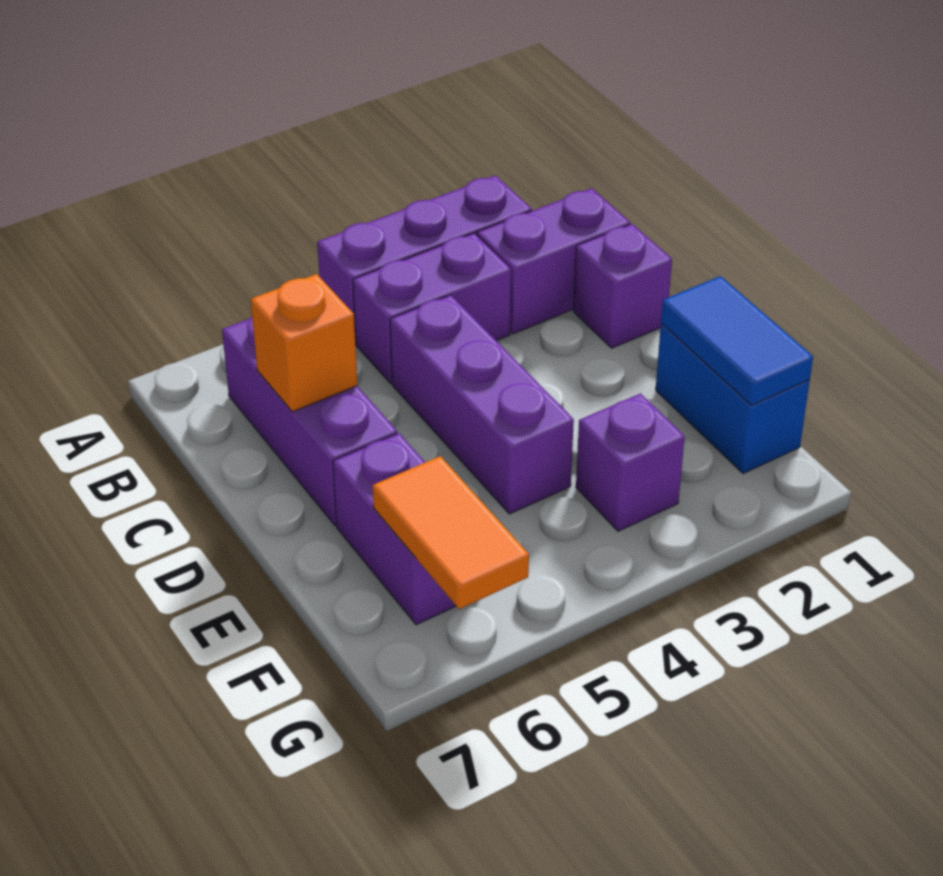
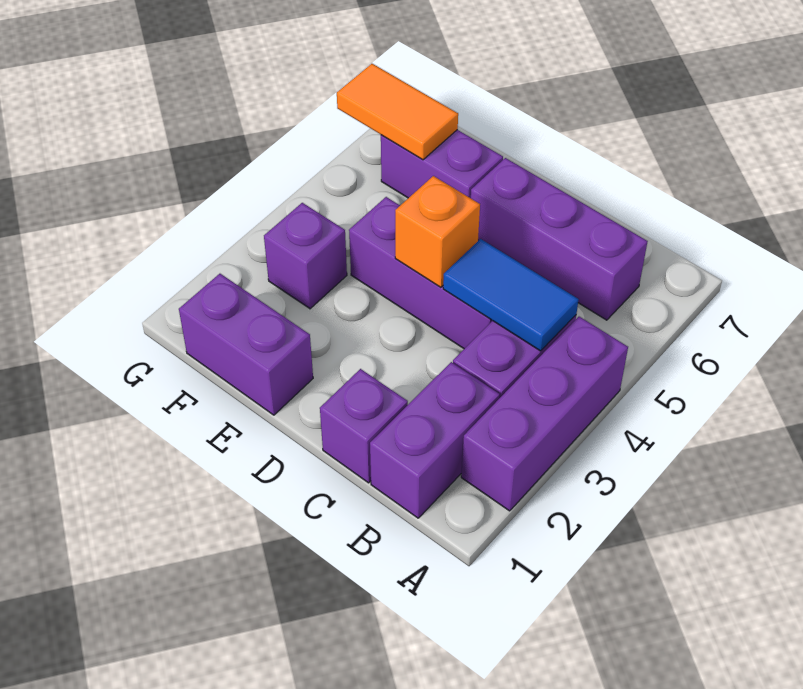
orange brick C6 level 2 -> orange brick D4 level 2
blue brick E1:F1 level 1 -> purple brick E1:F1 level 1
blue tile E1:F1 level 2 -> blue tile B4:C4 level 2

